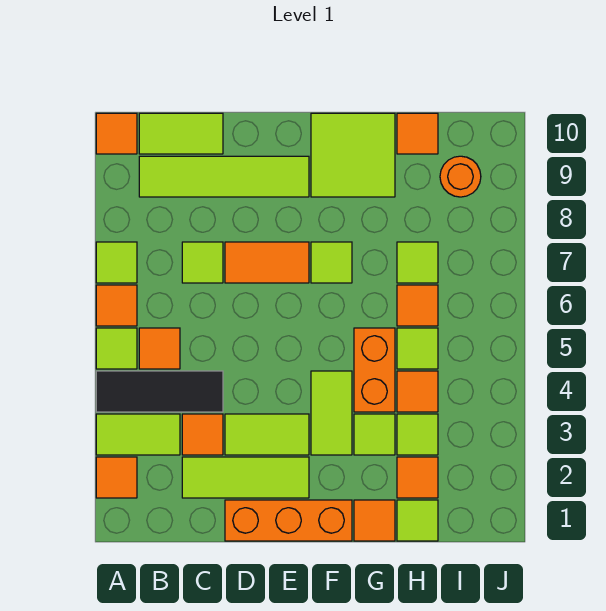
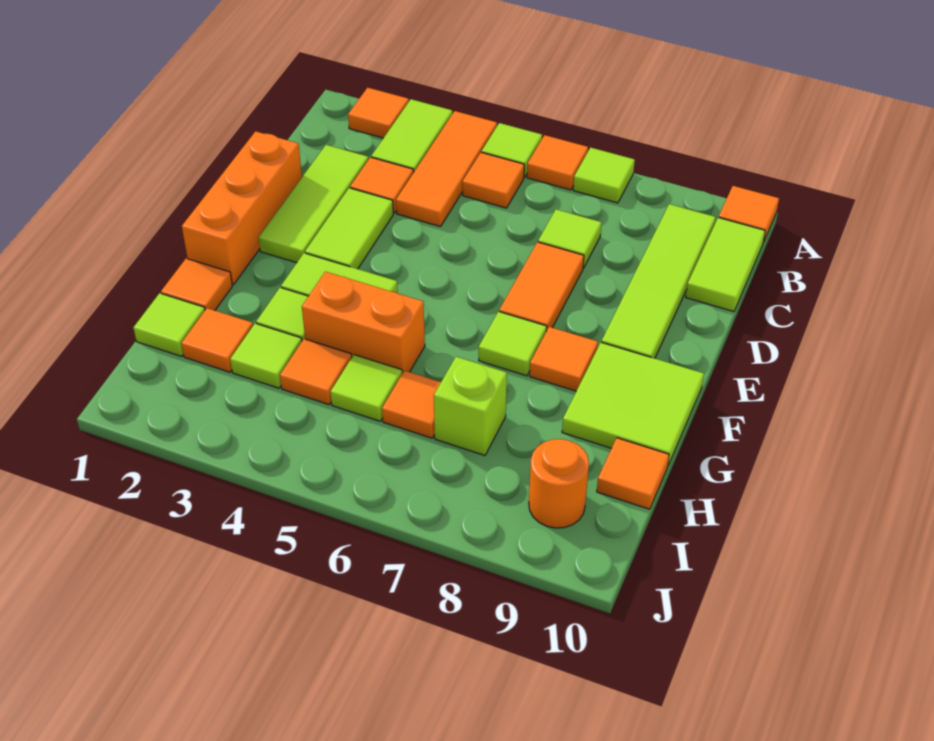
black tile A4:C4 level 1 -> orange tile A4:C4 level 1
none -> orange tile F8 level 1
lime tile H7 level 1 -> lime brick H7 level 1

